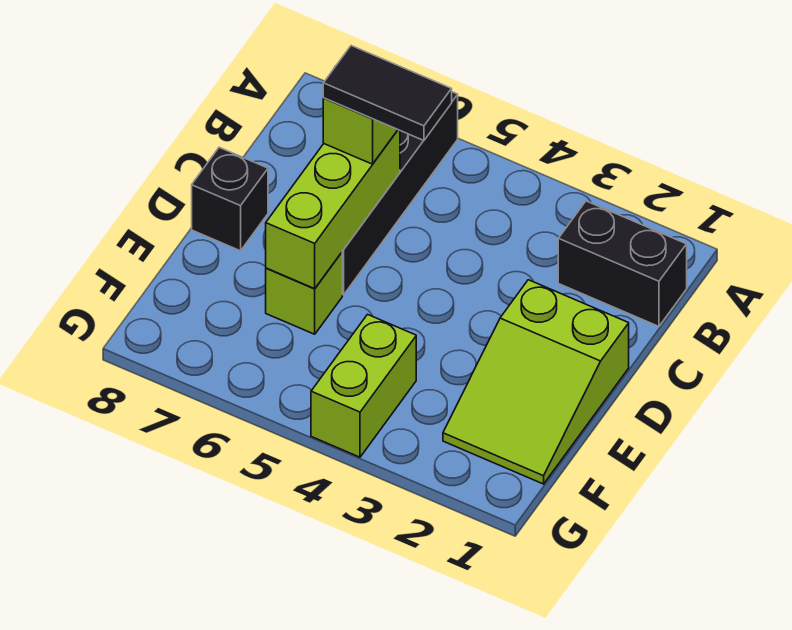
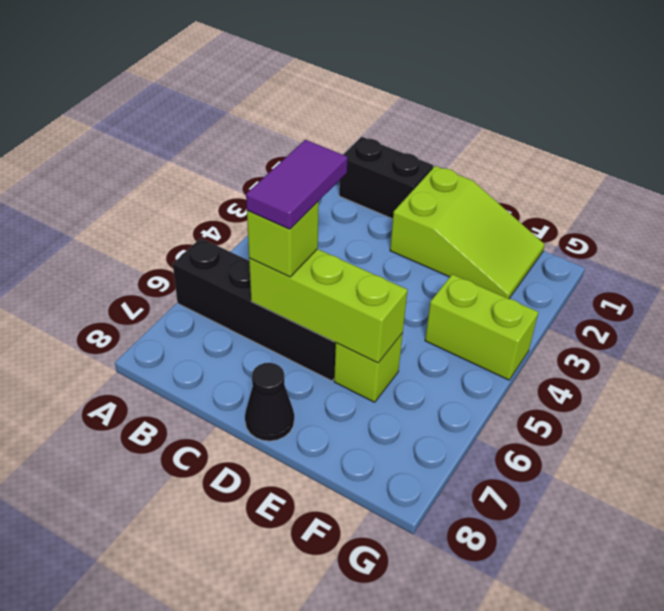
black brick B1:B2 level 1 -> black brick B1:C1 level 1
black tile C5:C6 level 4 -> purple tile C5:C6 level 4
black brick D8 level 1 -> black cone D8 level 1

